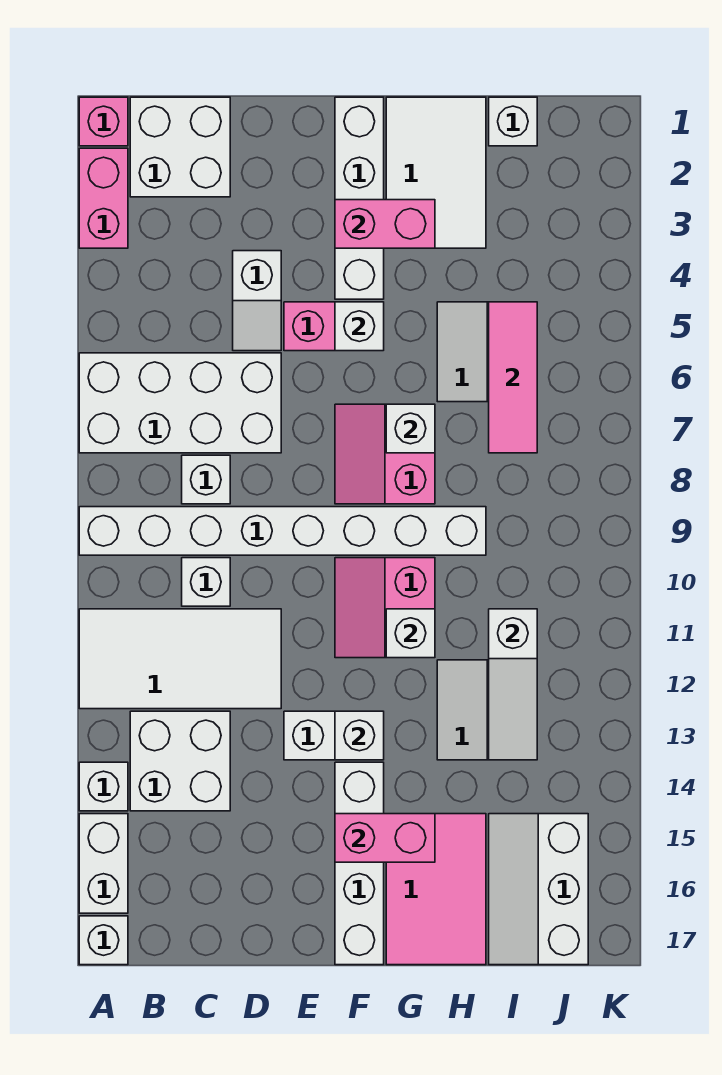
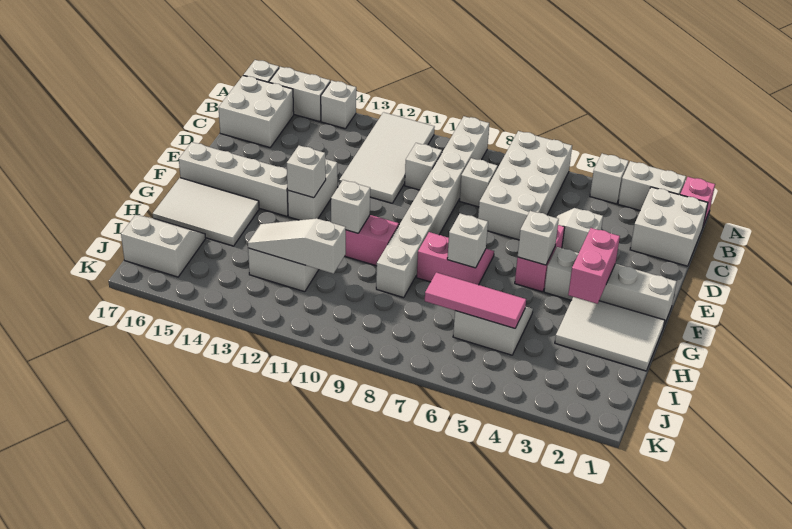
pink brick A2:A3 level 1 -> white brick A2:A3 level 1
white brick B13:C14 level 1 -> white brick B16:C17 level 1
pink brick F15:G15 level 2 -> none
pink tile G15:H17 level 1 -> white tile G15:H17 level 1
white brick I1 level 1 -> white brick A4 level 1
white slope I15:J17 level 1 top J -> white slope I16:J17 level 1 top J

